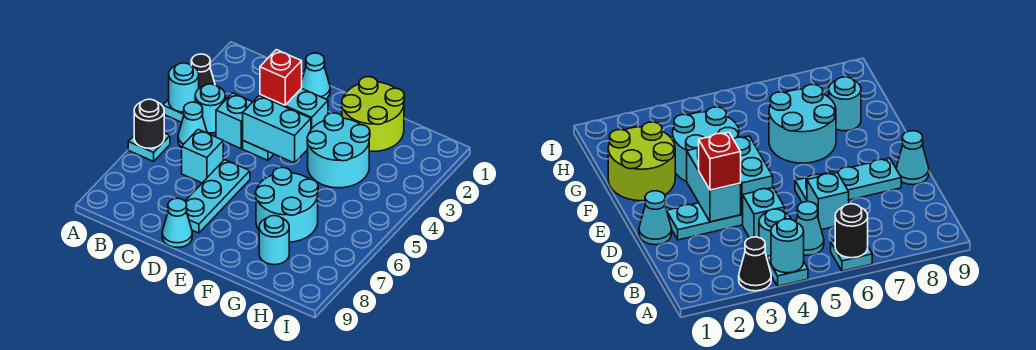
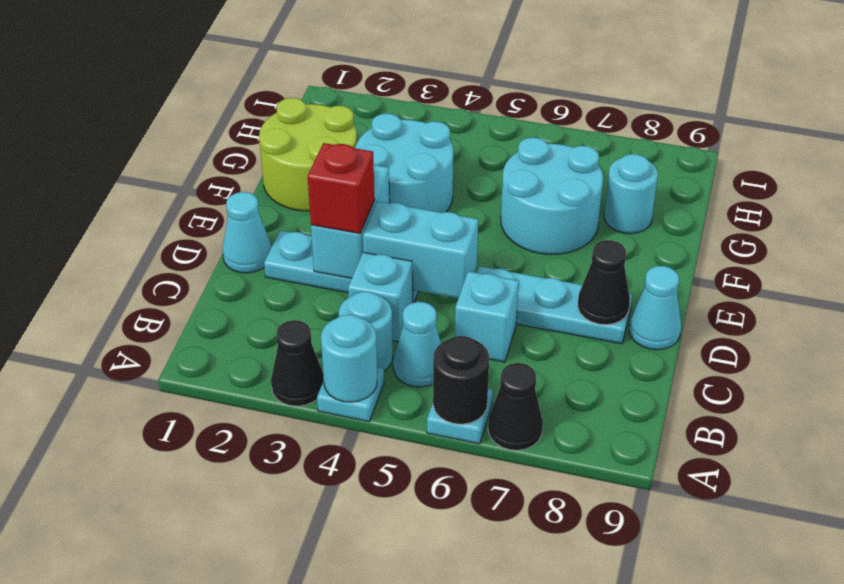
none -> black cone A7 level 1
cyan brick D4:E4 level 2 -> cyan brick D4:D5 level 2
none -> black cone D8 level 2

